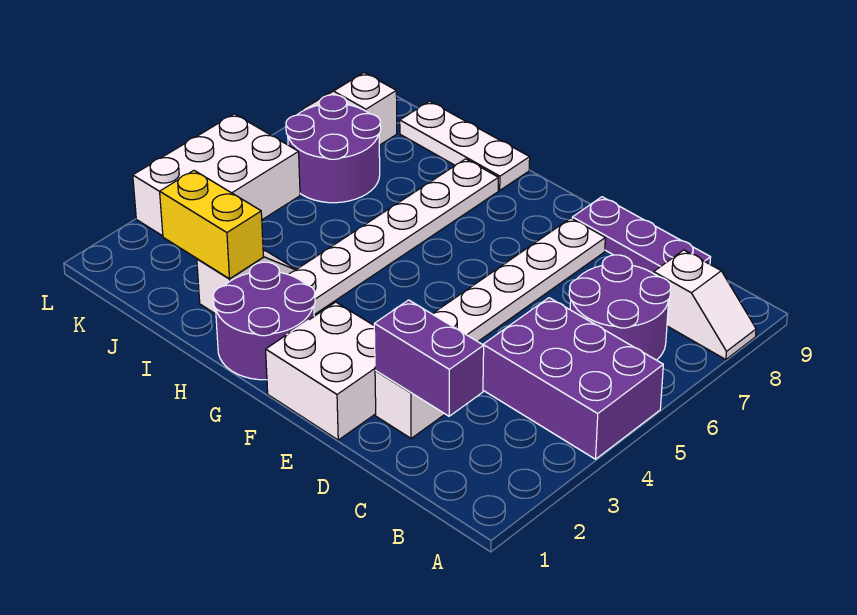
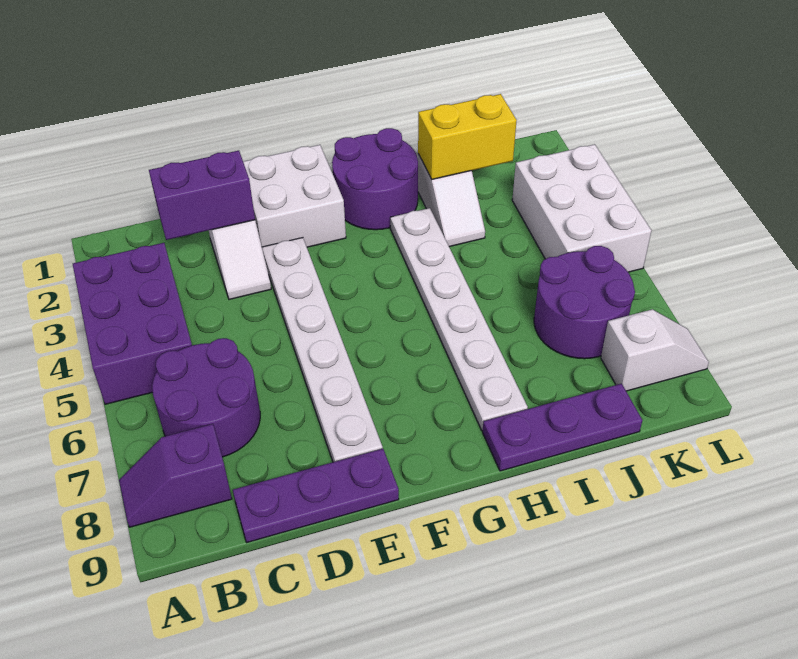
purple brick A4:C5 level 1 -> purple brick A3:B5 level 1
white slope A8:B8 level 1 top B -> purple slope A8:B8 level 1 top B
white plate H9:J9 level 1 -> purple plate H9:J9 level 1

